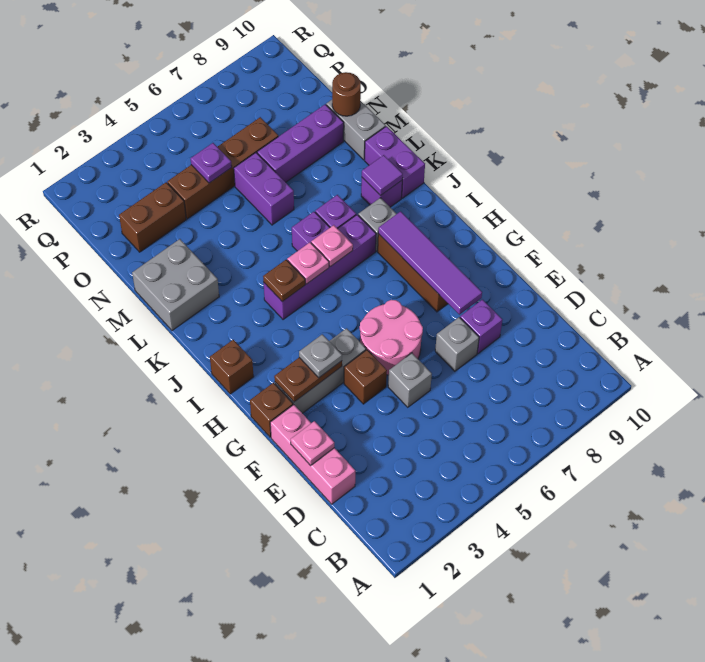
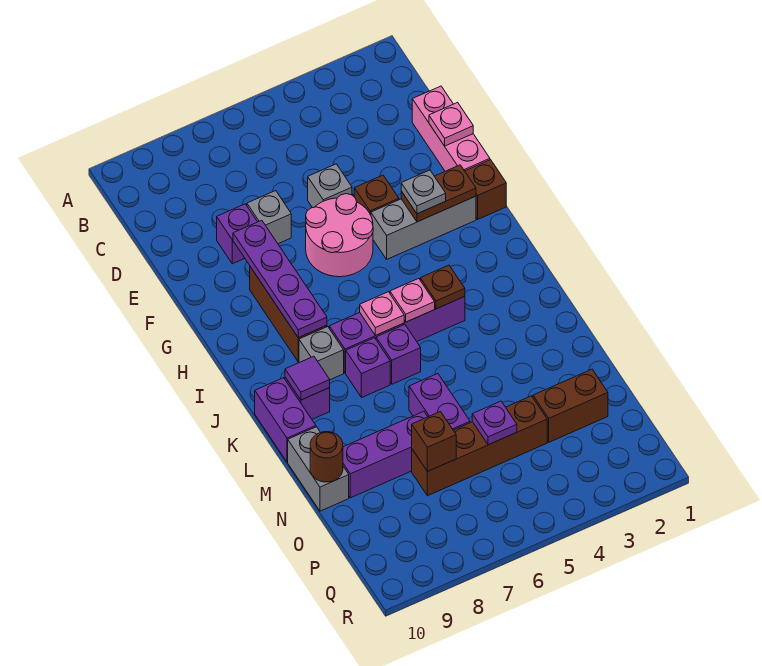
purple tile F8:I8 level 2 -> purple plate F8:I8 level 2
brown brick I1 level 1 -> brown brick O7 level 2
grey brick L1:M2 level 1 -> none

